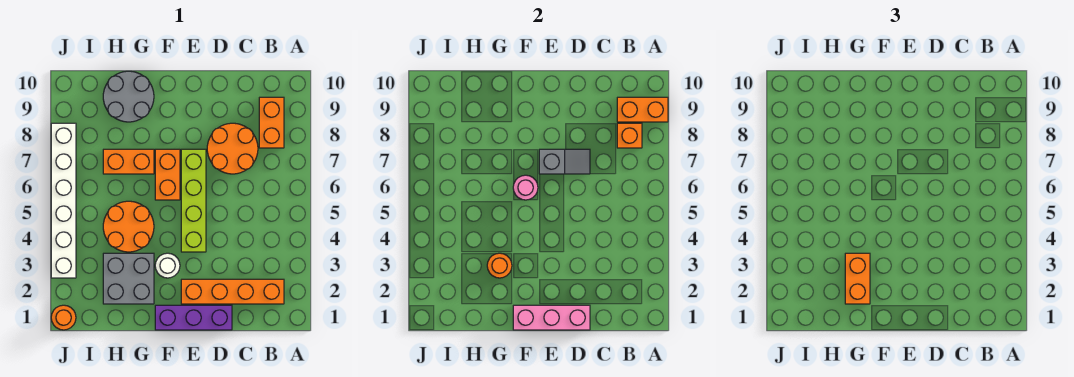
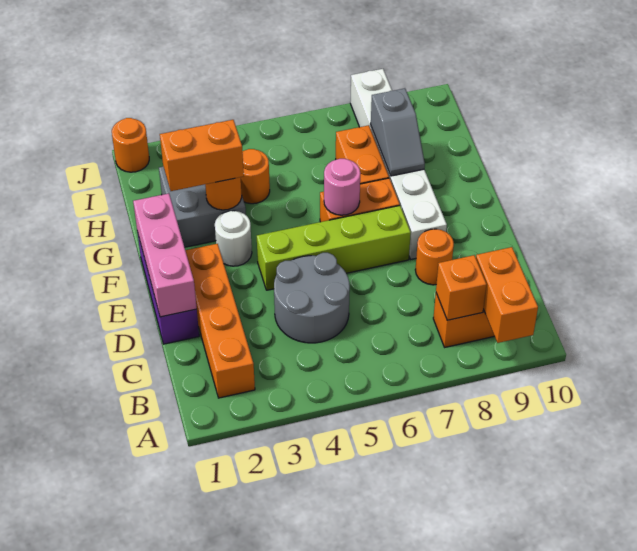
orange round brick C7:D8 level 1 -> orange round brick D8 level 1
grey slope D7:E7 level 2 top E -> grey slope G8:H8 level 2 top H
orange round brick G4:H5 level 1 -> orange round brick H4 level 1
grey round brick G9:H10 level 1 -> grey round brick C4:D5 level 1
white brick J3:J8 level 1 -> white brick E8:J8 level 1

